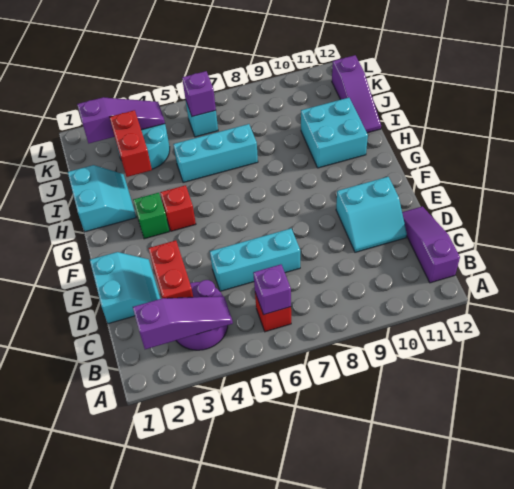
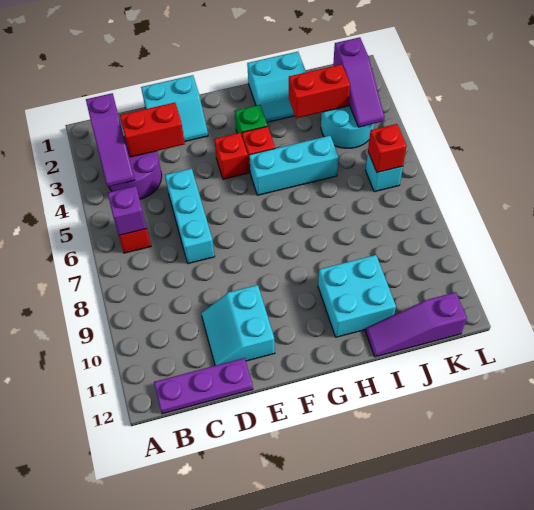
purple slope B12:D12 level 1 top B -> purple plate B12:D12 level 1
none -> red brick F4 level 1
cyan brick I5:I7 level 1 -> cyan brick G5:I5 level 1
purple brick K6 level 2 -> red brick K6 level 2

